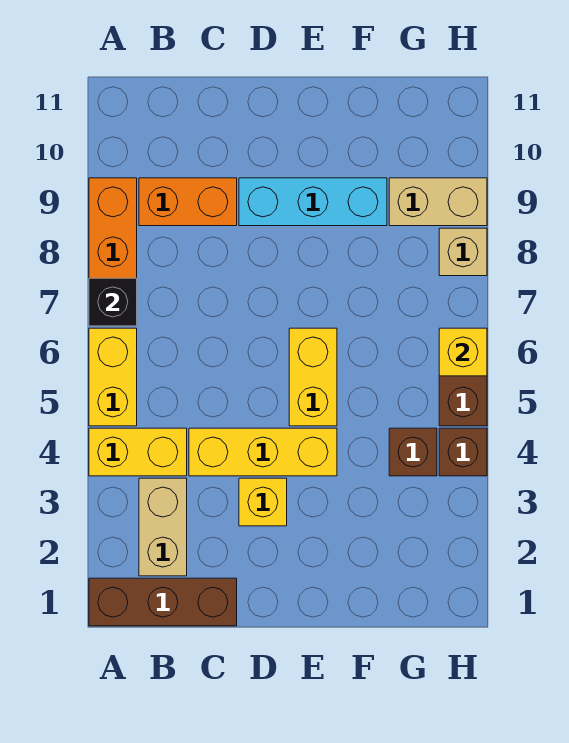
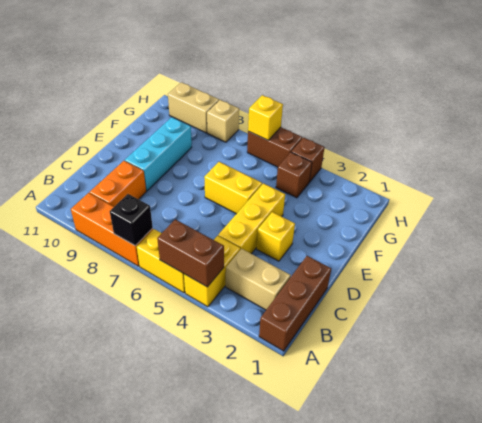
none -> brown brick A4:A5 level 2
tan brick G9:H9 level 1 -> tan brick H9:H10 level 1

